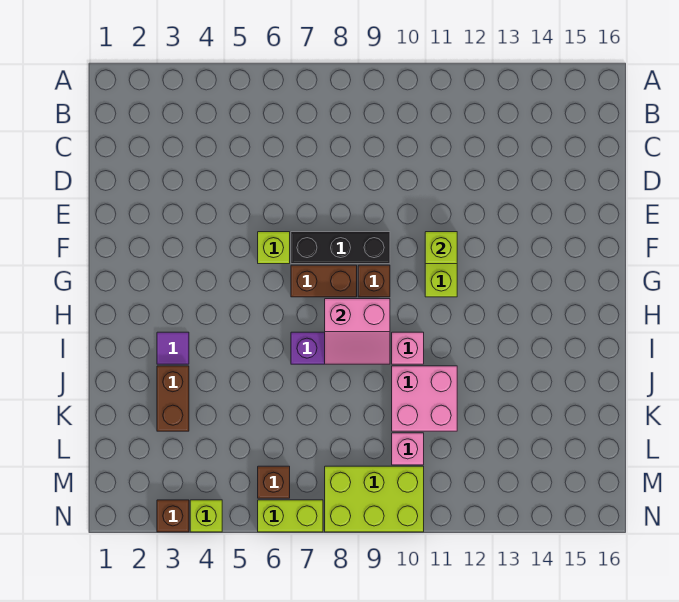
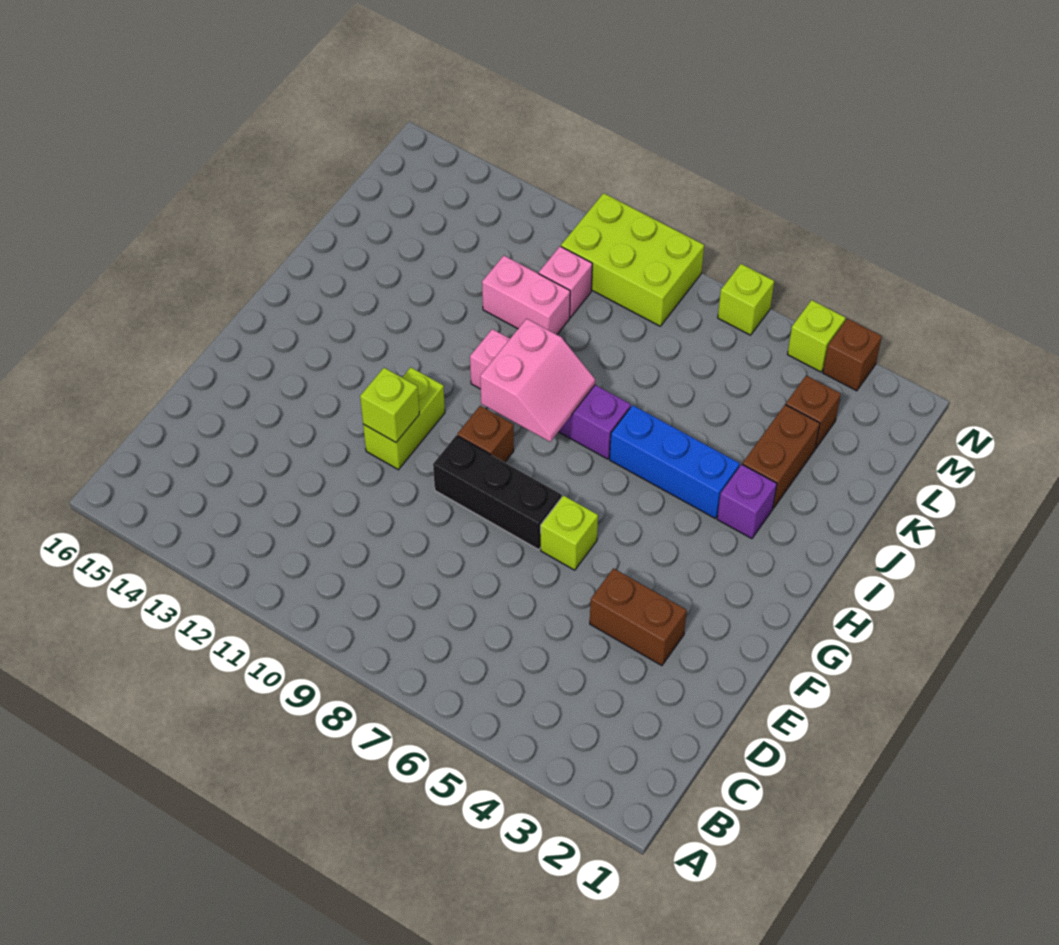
brown brick G7:G8 level 1 -> brown brick E3:E4 level 1
pink slope H8:I9 level 2 top H -> pink slope H8:I9 level 2 top 9
purple tile I3 level 1 -> purple brick I3 level 1
none -> blue brick I4:I6 level 1
pink brick J10:K11 level 1 -> pink brick K10:K11 level 1
brown brick M6 level 1 -> brown brick L3 level 1
lime brick N6:N7 level 1 -> lime brick N6 level 1

